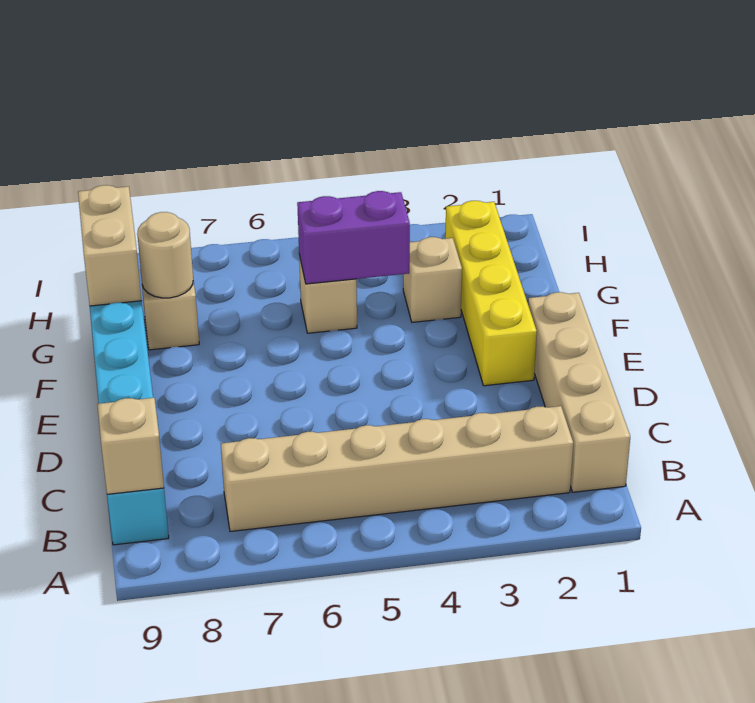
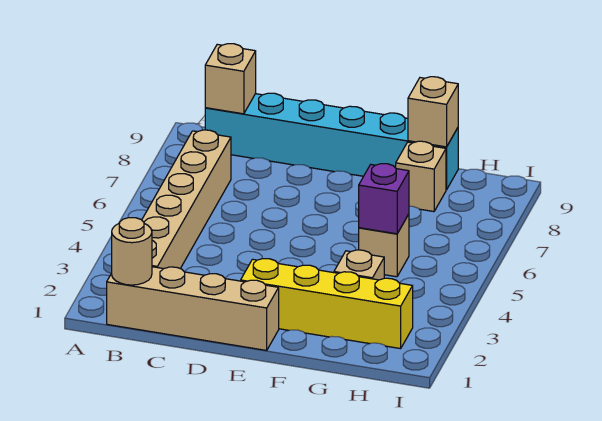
purple brick G4:G5 level 2 -> purple brick G5 level 2
tan round brick G8 level 2 -> tan round brick B1 level 2
tan brick G9:H9 level 2 -> tan brick G9 level 2

